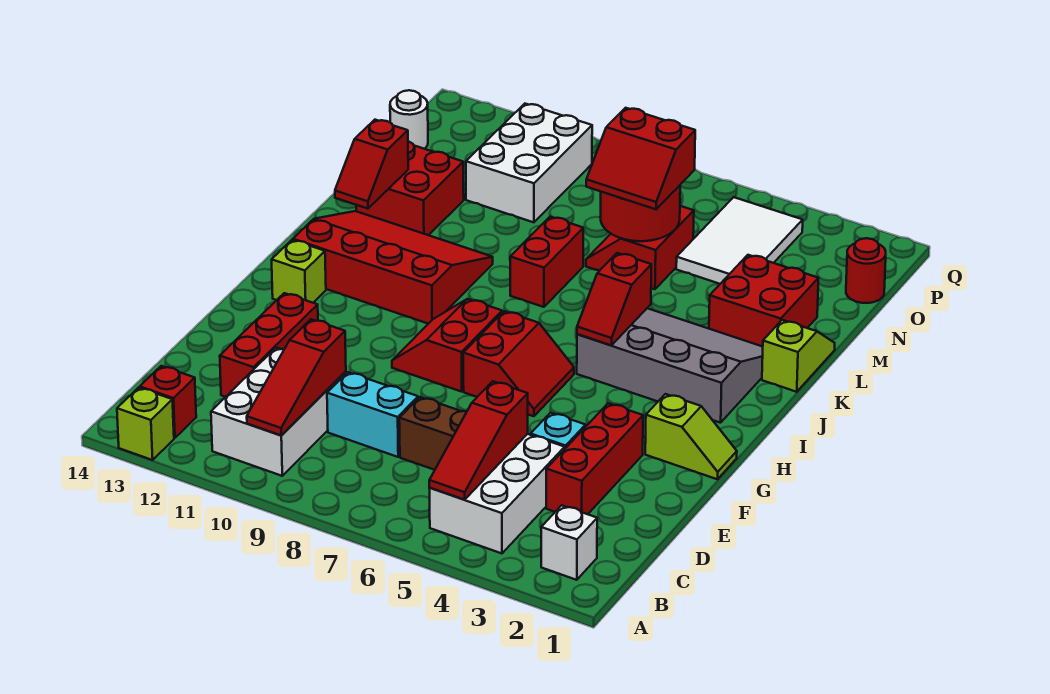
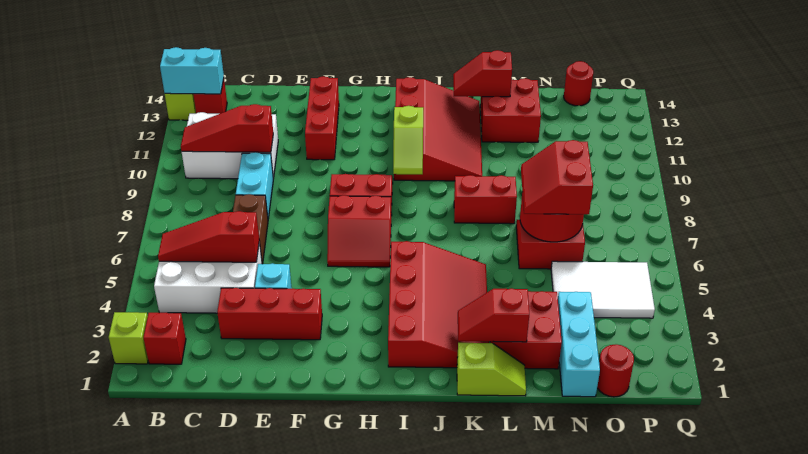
none -> cyan brick A13:B13 level 2
white brick B2 level 1 -> red brick B2 level 1
red brick D12:F12 level 1 -> red brick F11:F13 level 1
lime slope G1:G2 level 1 top 2 -> lime slope I9:I10 level 2 top 10
lime brick H13 level 1 -> lime brick A2 level 1
grey slope I2:K5 level 1 top I -> red slope I2:K5 level 1 top I
red slope I5:J5 level 2 top J -> red slope K2:L2 level 2 top L
none -> cyan brick N1:N3 level 1
white brick N10:P11 level 1 -> none
white round brick O14 level 1 -> red round brick O14 level 1

